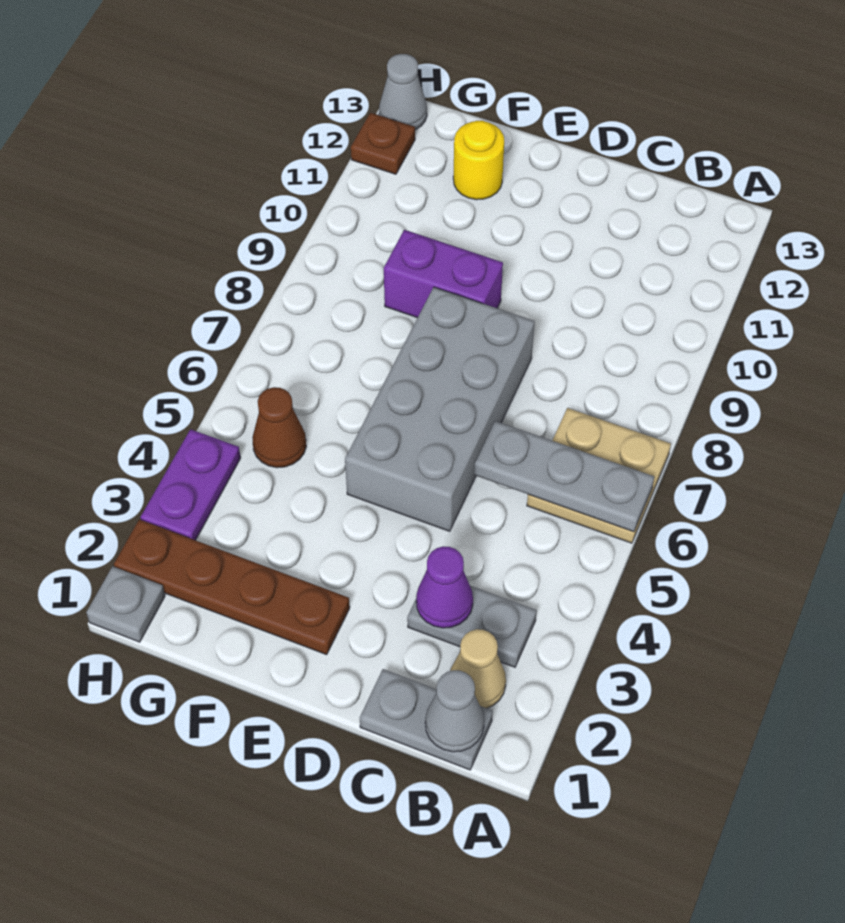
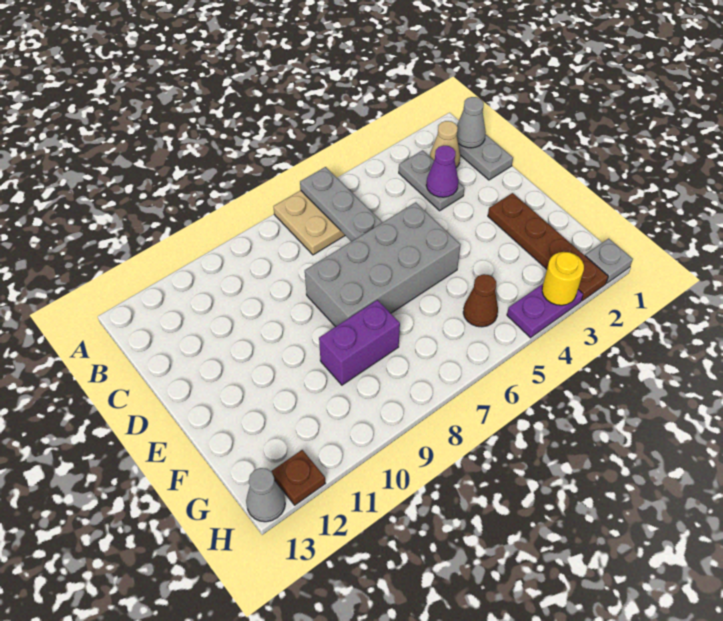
purple brick E9:F9 level 1 -> purple brick F8:F9 level 1
yellow round brick F12 level 1 -> yellow round brick H3 level 2

